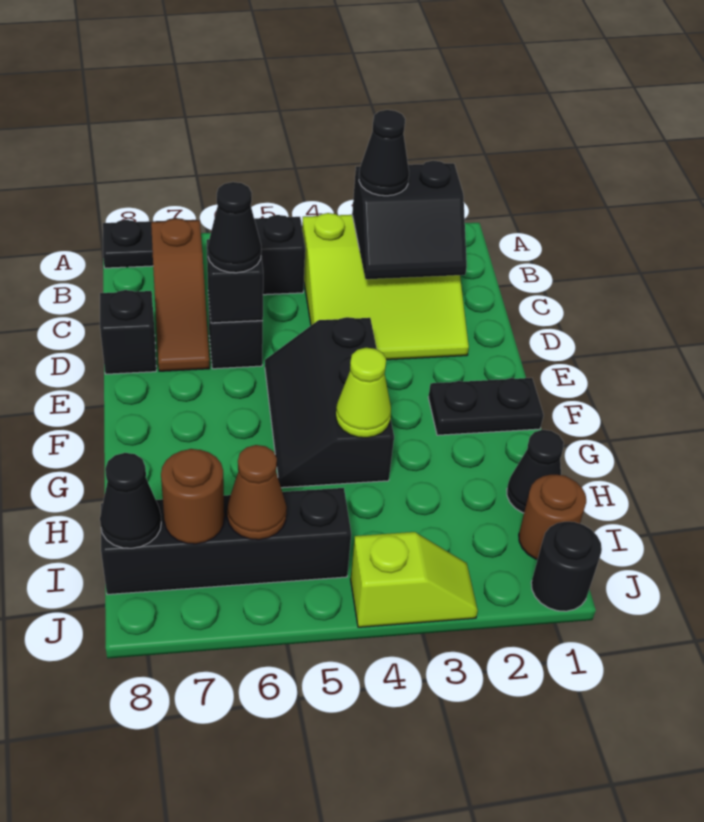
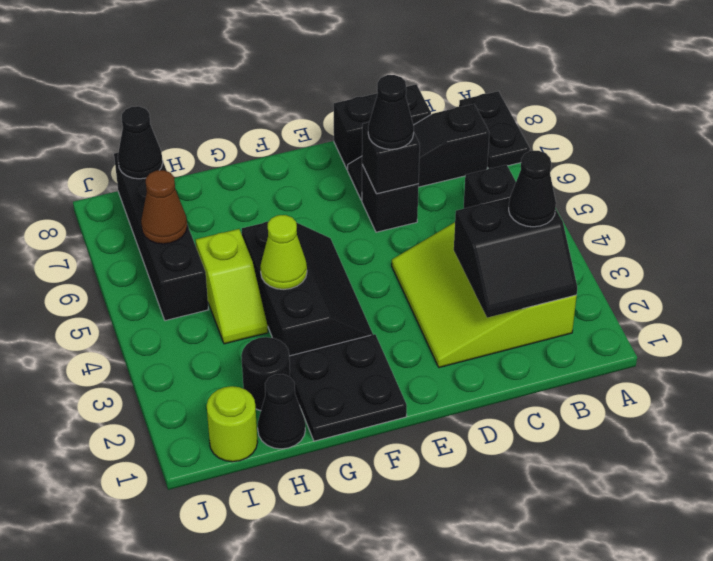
black slope B2:C3 level 2 top B -> black slope B2:C3 level 2 top 3
brown slope B7:D7 level 1 top B -> black slope B7:D7 level 1 top B
black brick D8 level 1 -> black brick C8:D8 level 1
black slope E4:G5 level 1 top 4 -> black slope F3:G5 level 1 top G
black plate F1:F2 level 1 -> black plate F1:G2 level 1
brown round brick I1 level 1 -> lime round brick I1 level 1
brown round brick I7 level 2 -> none
black round brick J1 level 1 -> black round brick H2 level 1
lime slope J3:J4 level 1 top 4 -> lime slope H4:H5 level 1 top 5

